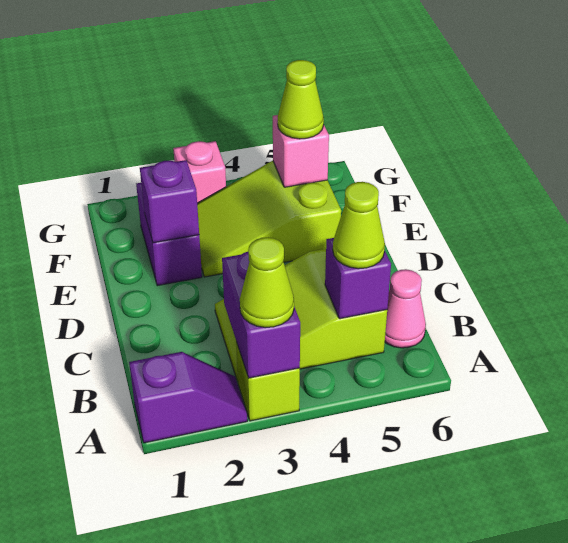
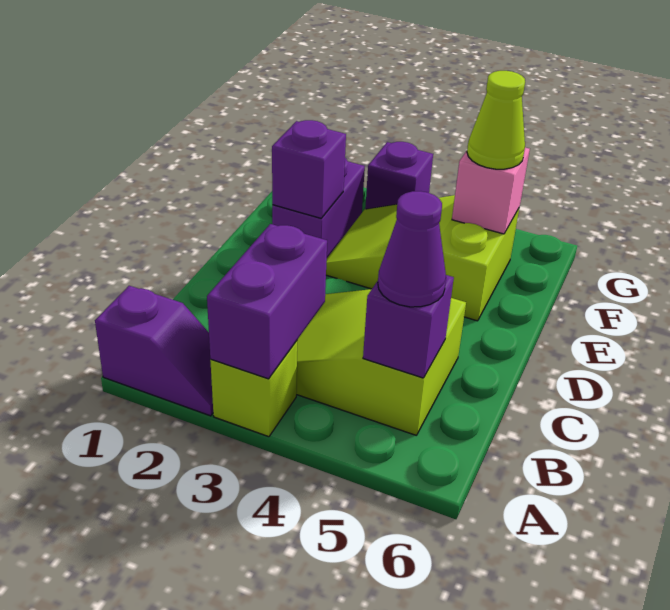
lime cone A3 level 3 -> none
lime cone B5 level 3 -> purple cone B5 level 3
pink cone B6 level 1 -> none
pink brick G3 level 1 -> purple brick G3 level 1

